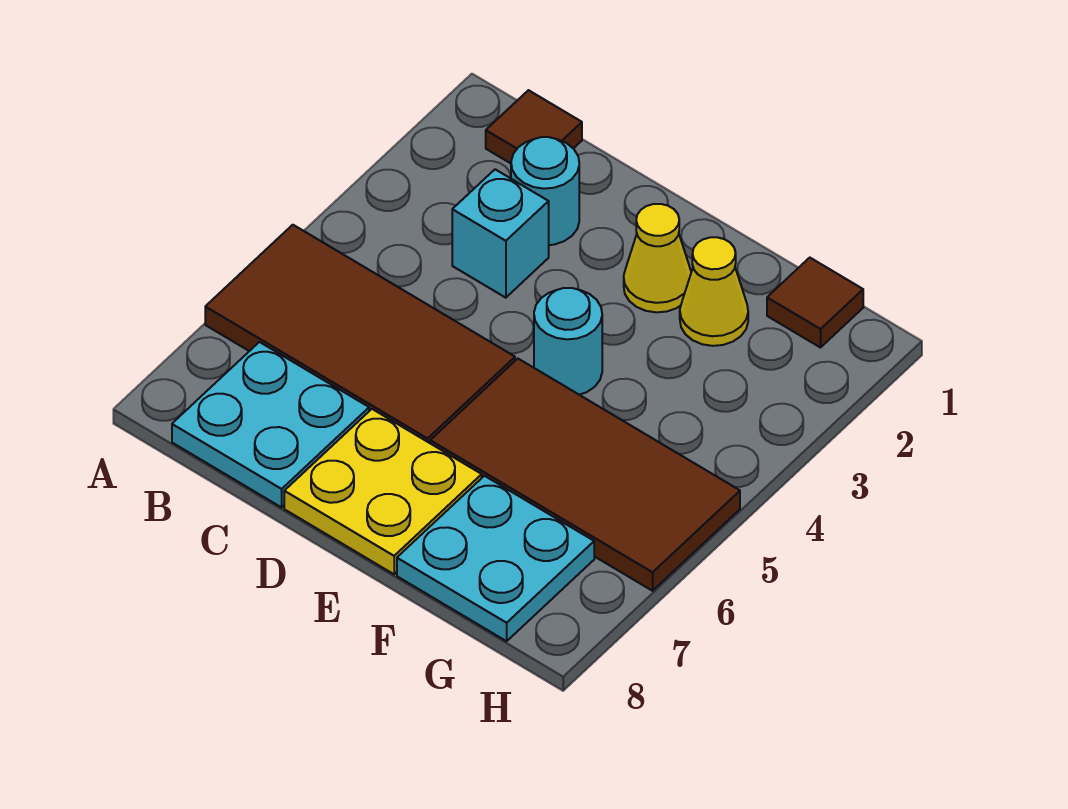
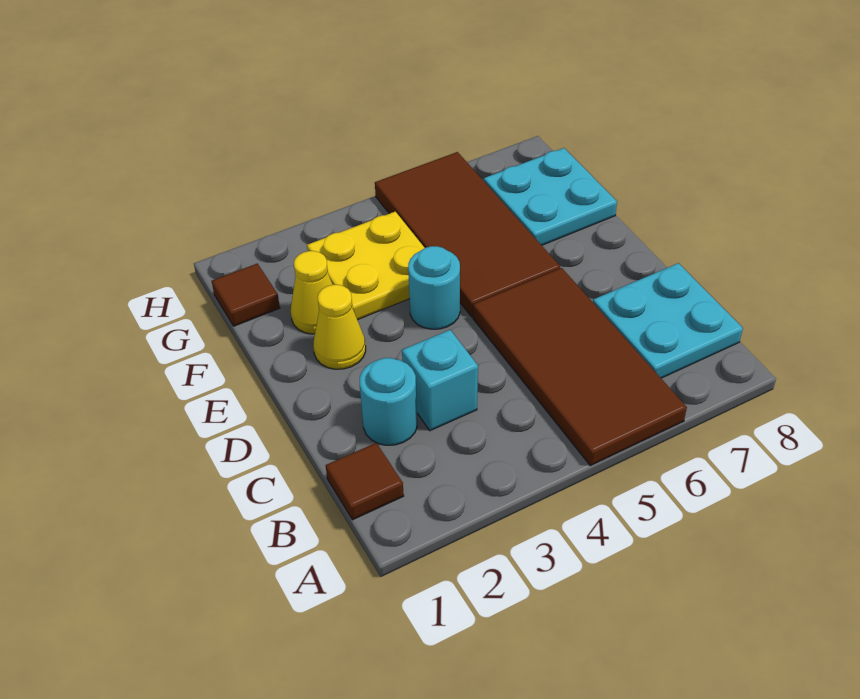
yellow plate D7:E8 level 1 -> yellow plate F3:G4 level 1

